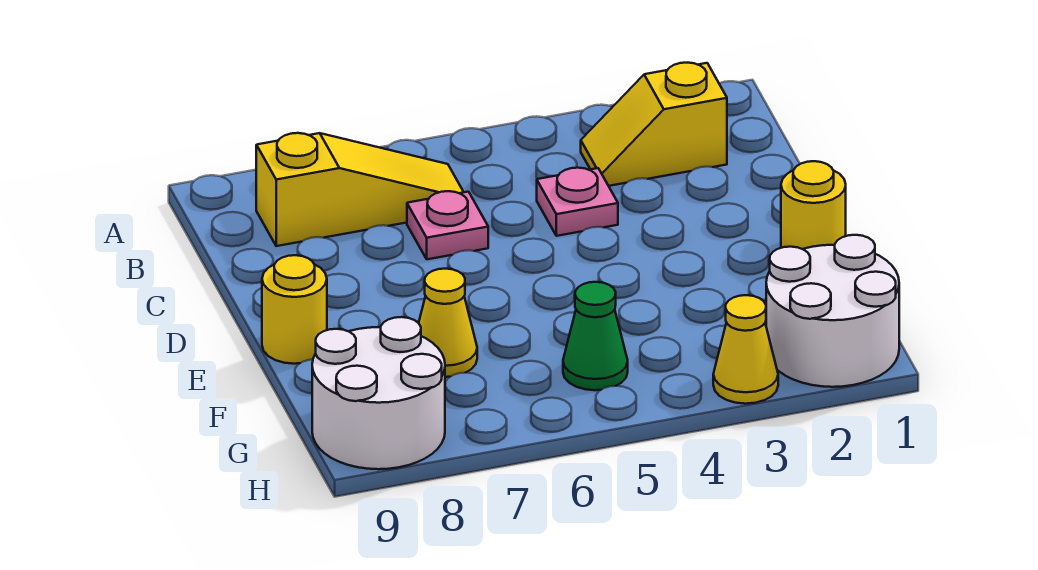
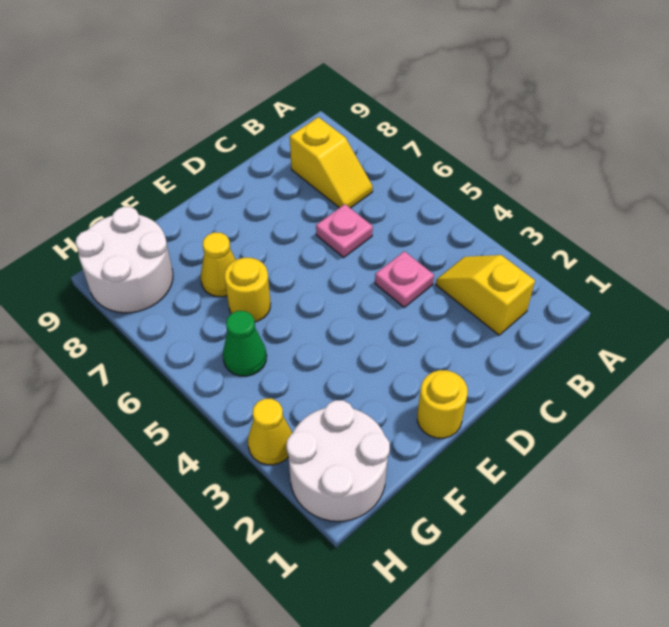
yellow slope B6:B8 level 1 top 8 -> yellow slope B7:B8 level 1 top 8
yellow round brick E9 level 1 -> yellow round brick F6 level 1

